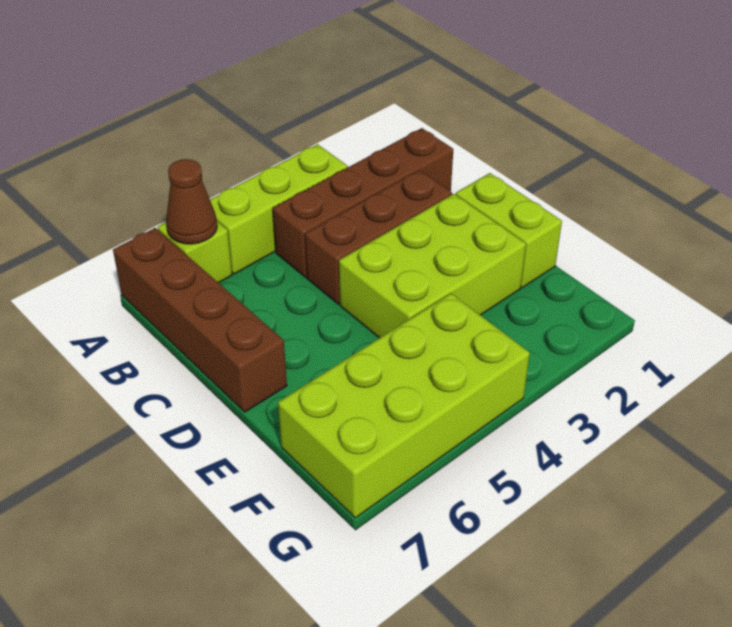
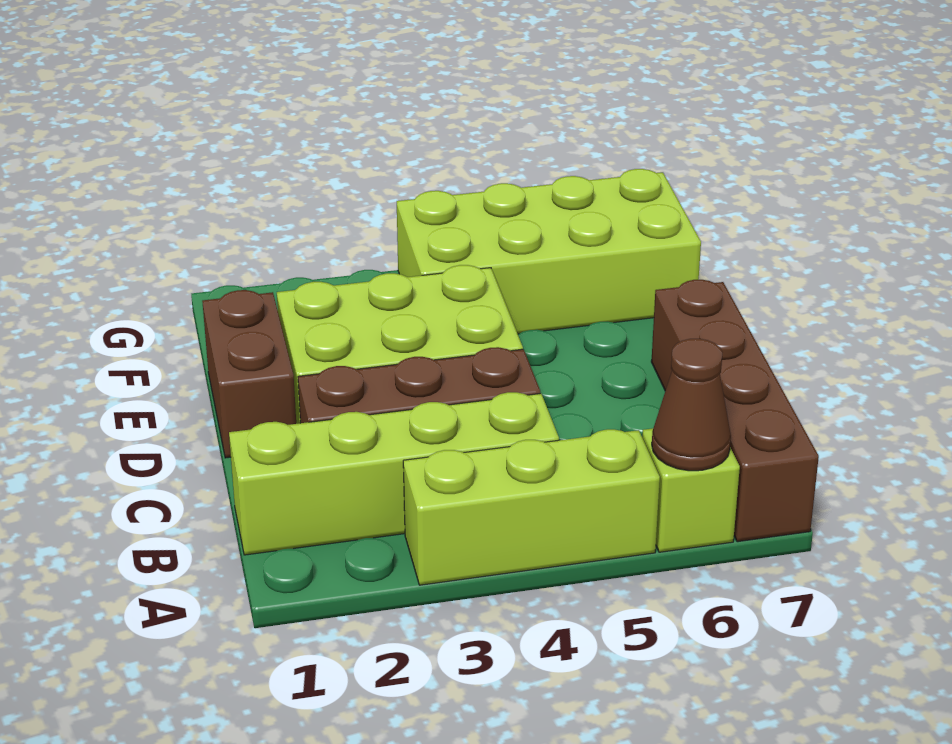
brown brick B1:B4 level 1 -> lime brick B1:B4 level 1
lime brick D1:E1 level 1 -> brown brick D1:E1 level 1

